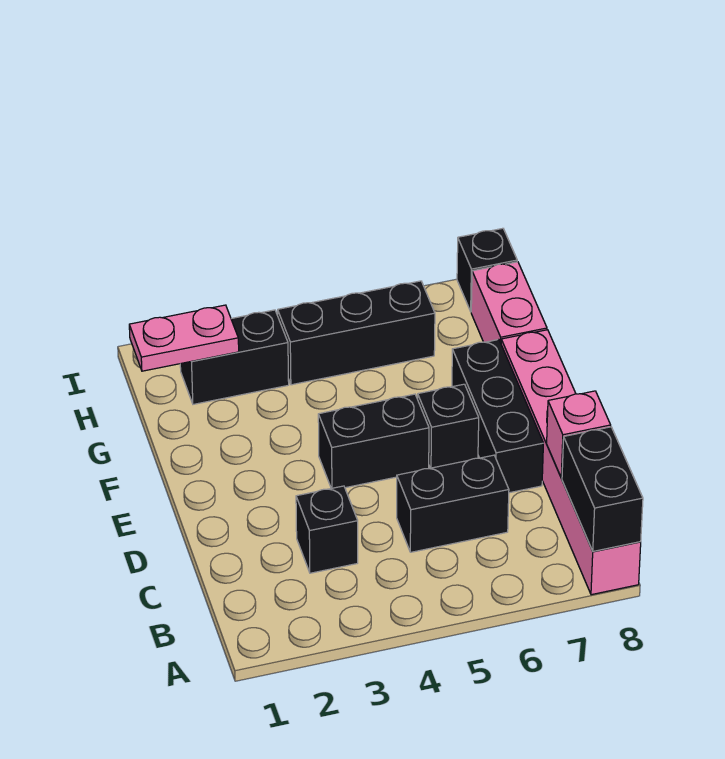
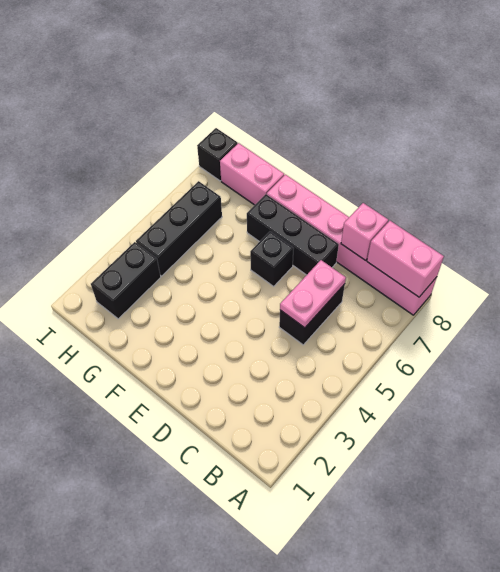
black brick A8:B8 level 2 -> pink brick A8:B8 level 2
black brick C3 level 1 -> none
black brick E4:E5 level 1 -> none
pink plate H1:H2 level 2 -> pink plate C5:C6 level 2

